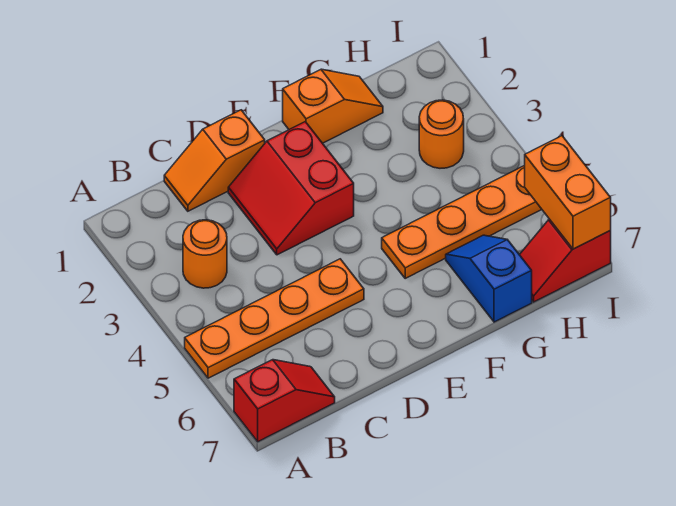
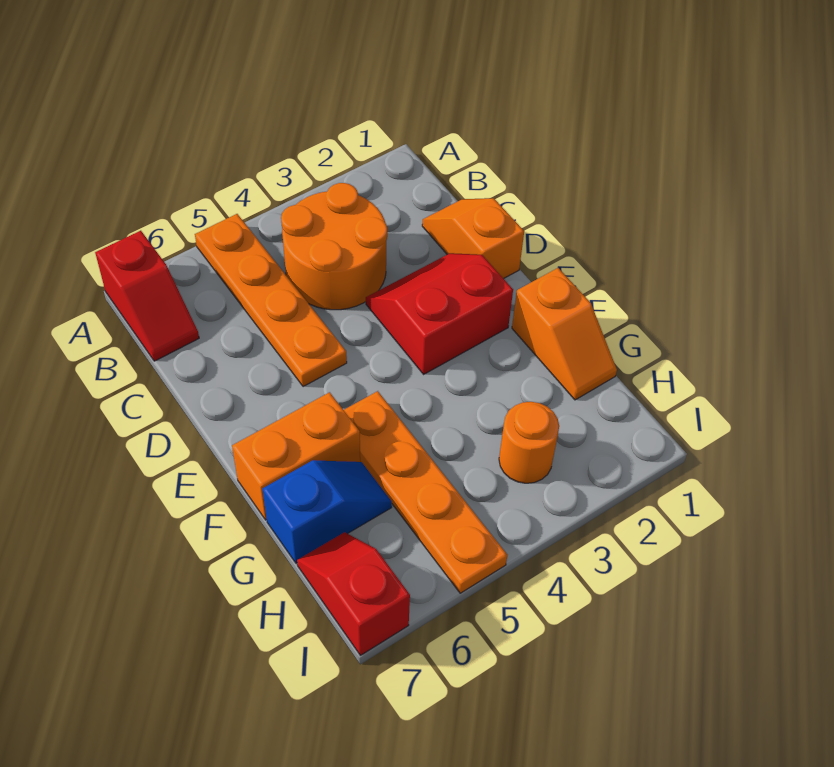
orange round brick B3 level 1 -> orange round brick B3:C4 level 1
orange brick I6:I7 level 2 -> orange brick F6:F7 level 1

